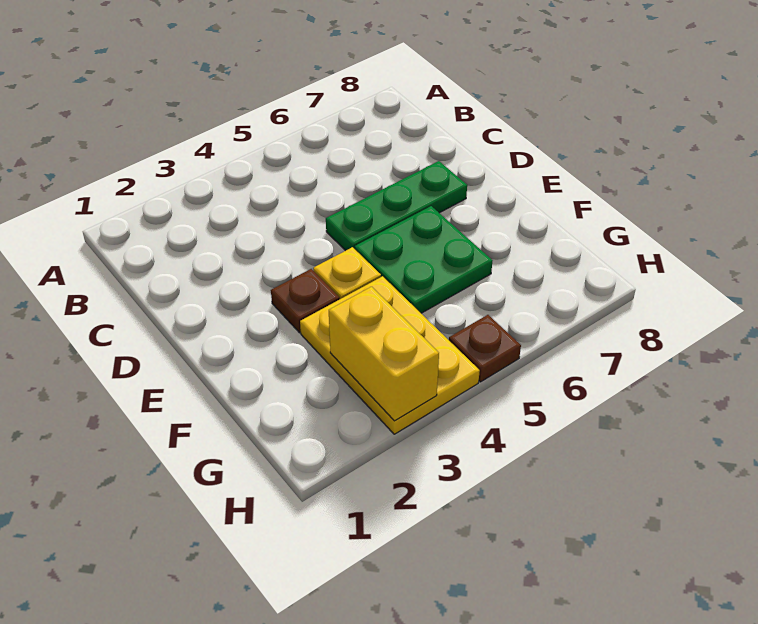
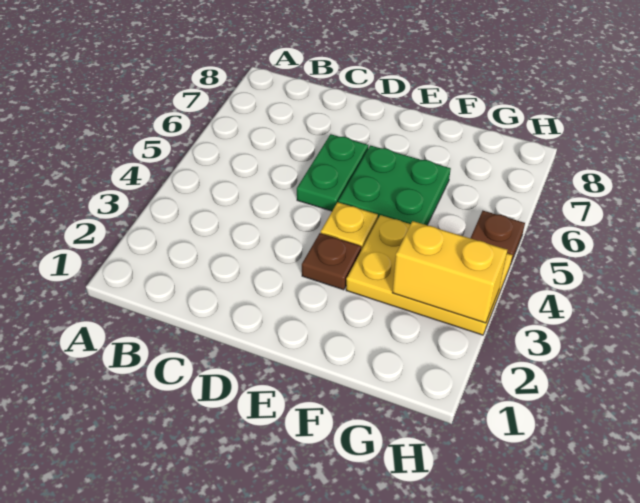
green plate D5:D7 level 1 -> green plate D5:D6 level 1

